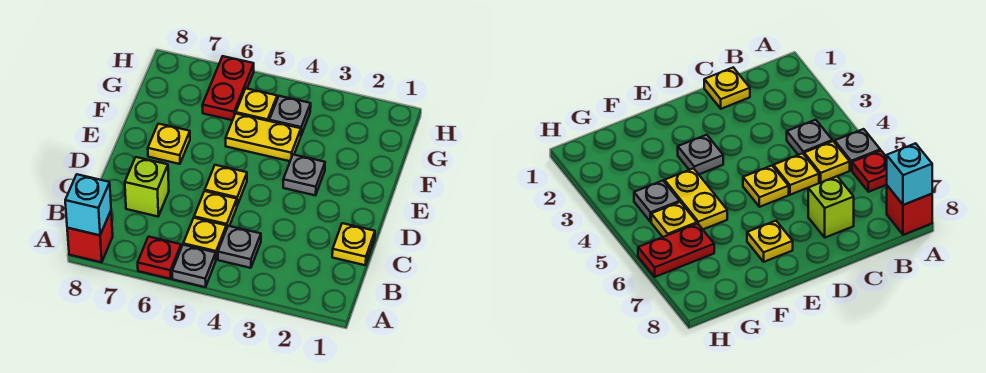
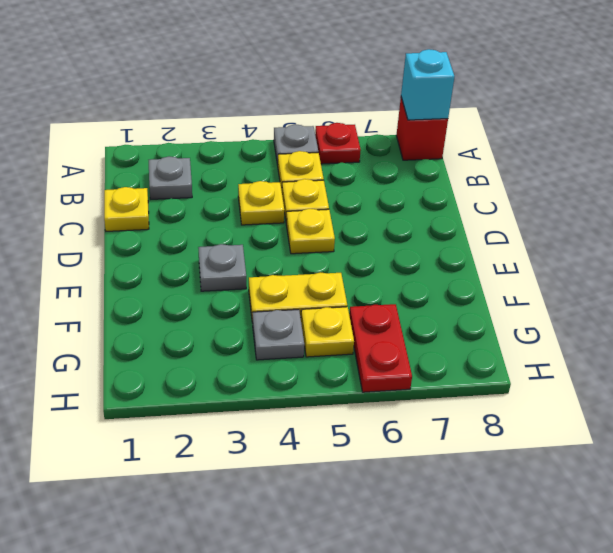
grey plate B4 level 1 -> grey plate B2 level 1
lime brick C7 level 1 -> none
yellow plate E7 level 1 -> yellow plate C4 level 1

